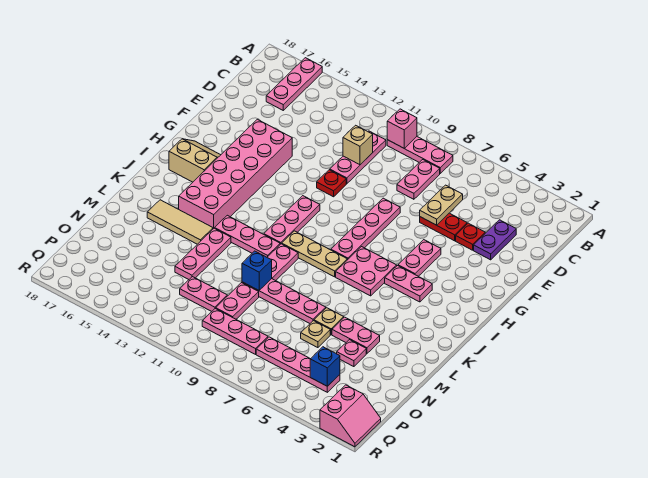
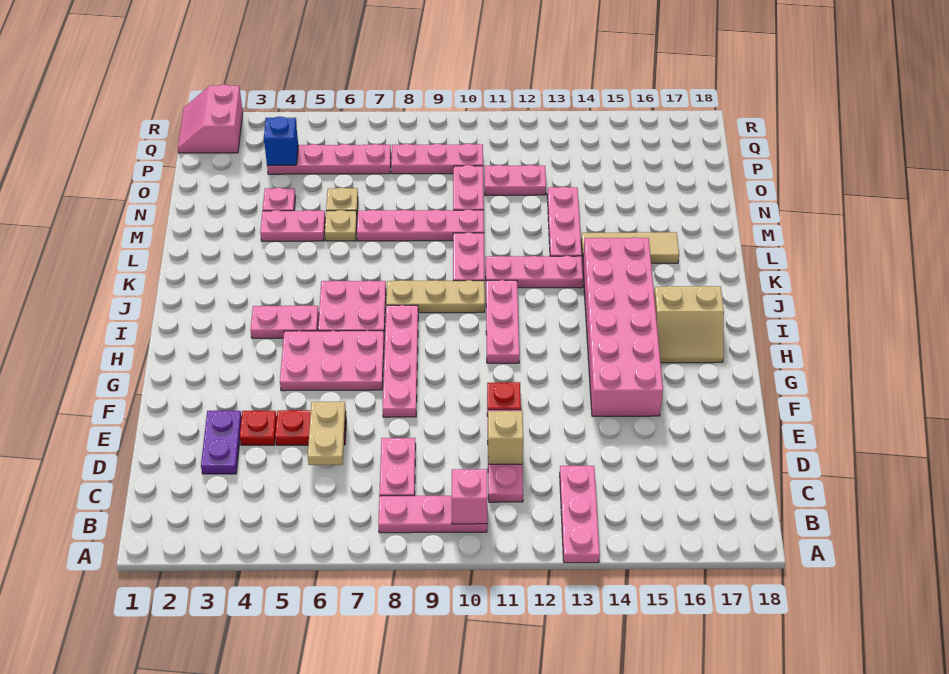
pink plate A16:C16 level 1 -> pink plate A13:C13 level 1
pink plate G5:H5 level 1 -> pink plate G5:H7 level 1
blue brick M10 level 2 -> none

